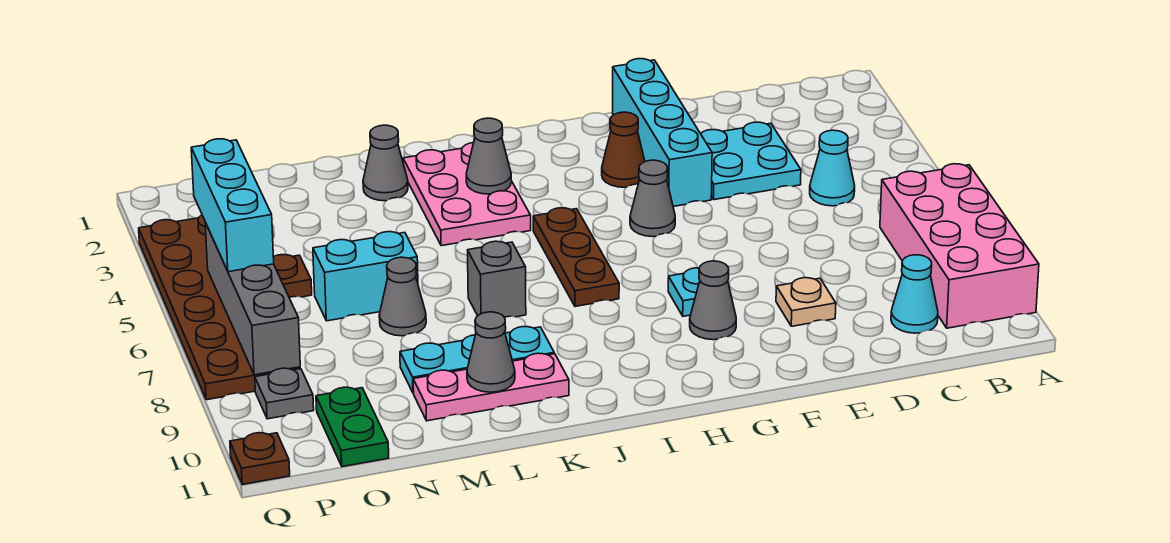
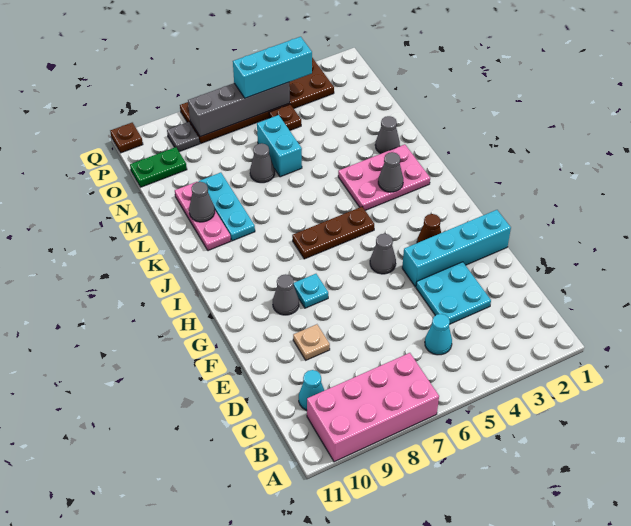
grey brick K7 level 1 -> none

